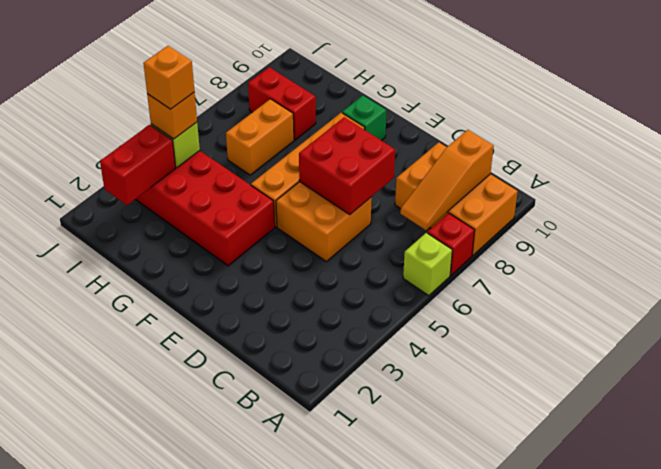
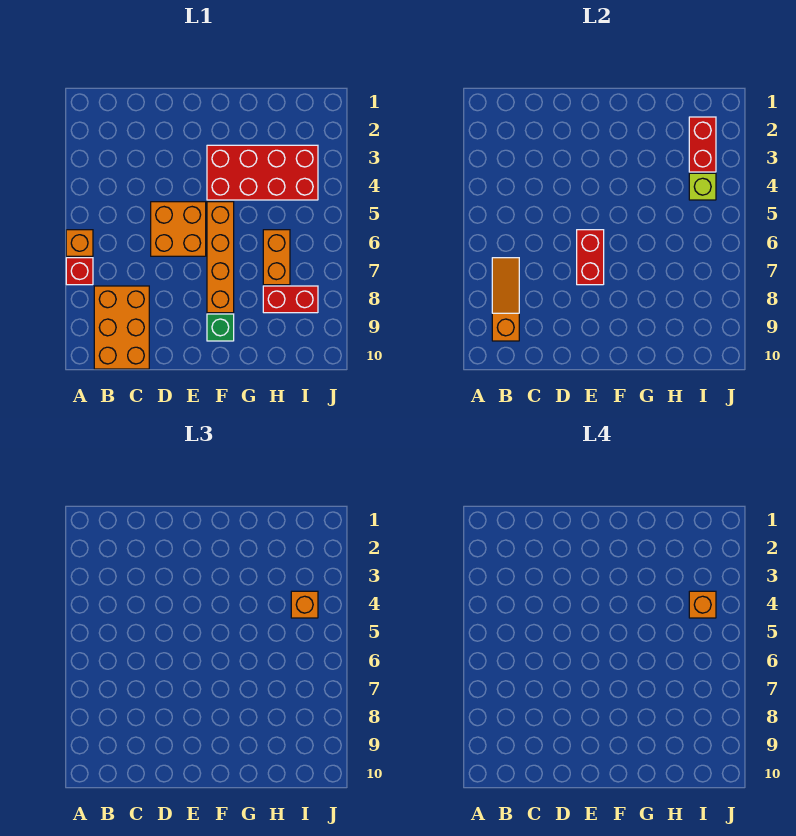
lime brick A6 level 1 -> orange brick A6 level 1
orange brick A8:C9 level 1 -> orange brick B8:C10 level 1
red brick D6:E7 level 2 -> red brick E6:E7 level 2

